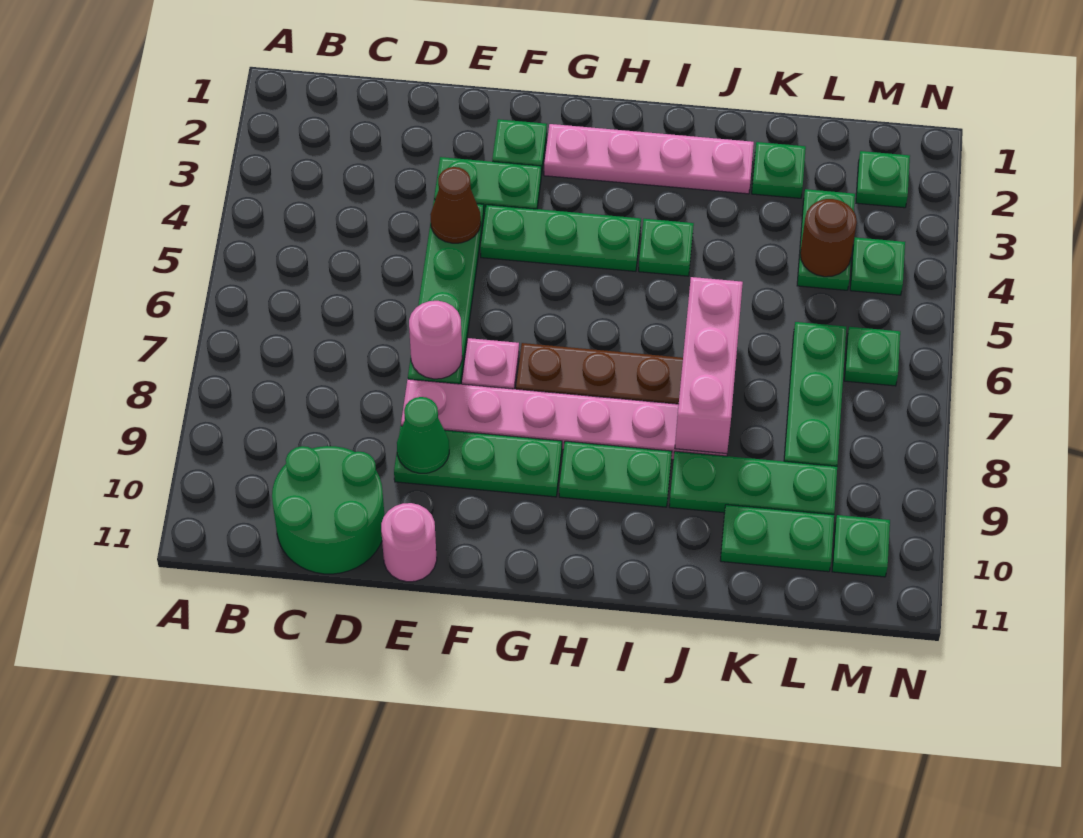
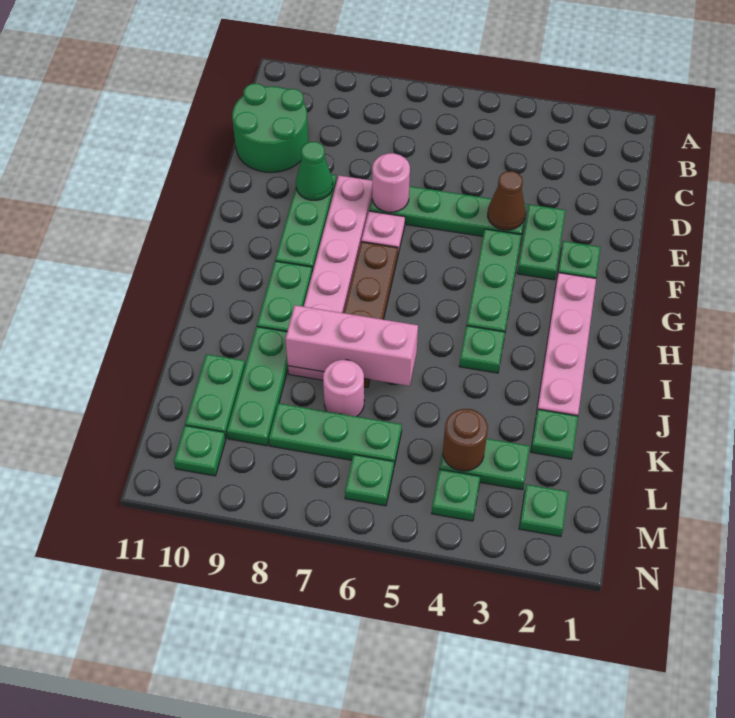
pink round brick E11 level 1 -> pink round brick K7 level 1

